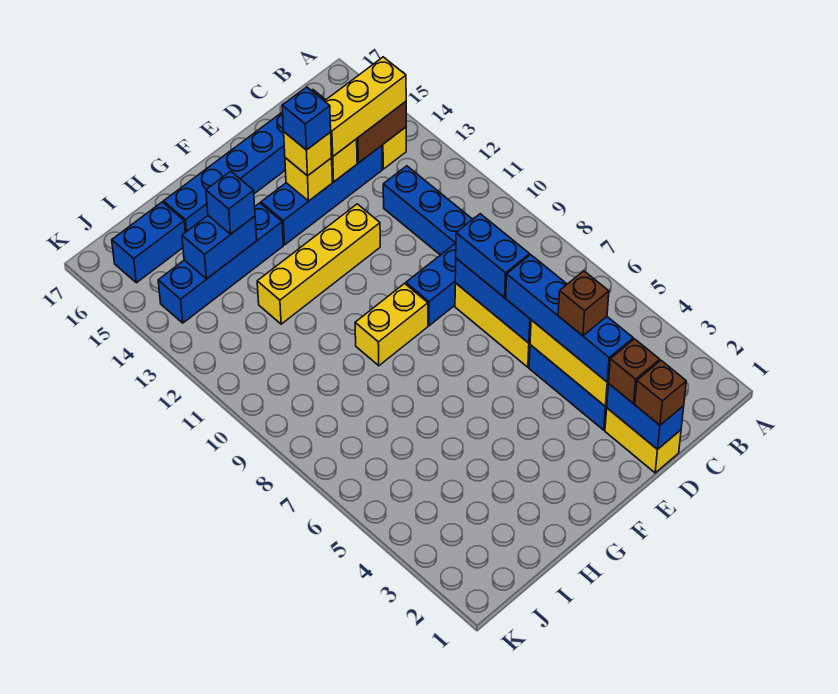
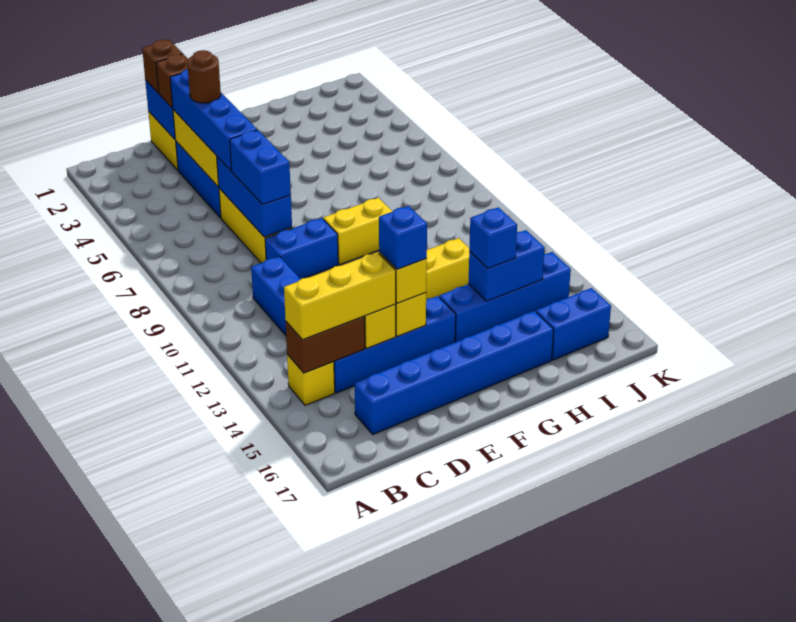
brown brick D4 level 4 -> brown round brick D4 level 4

